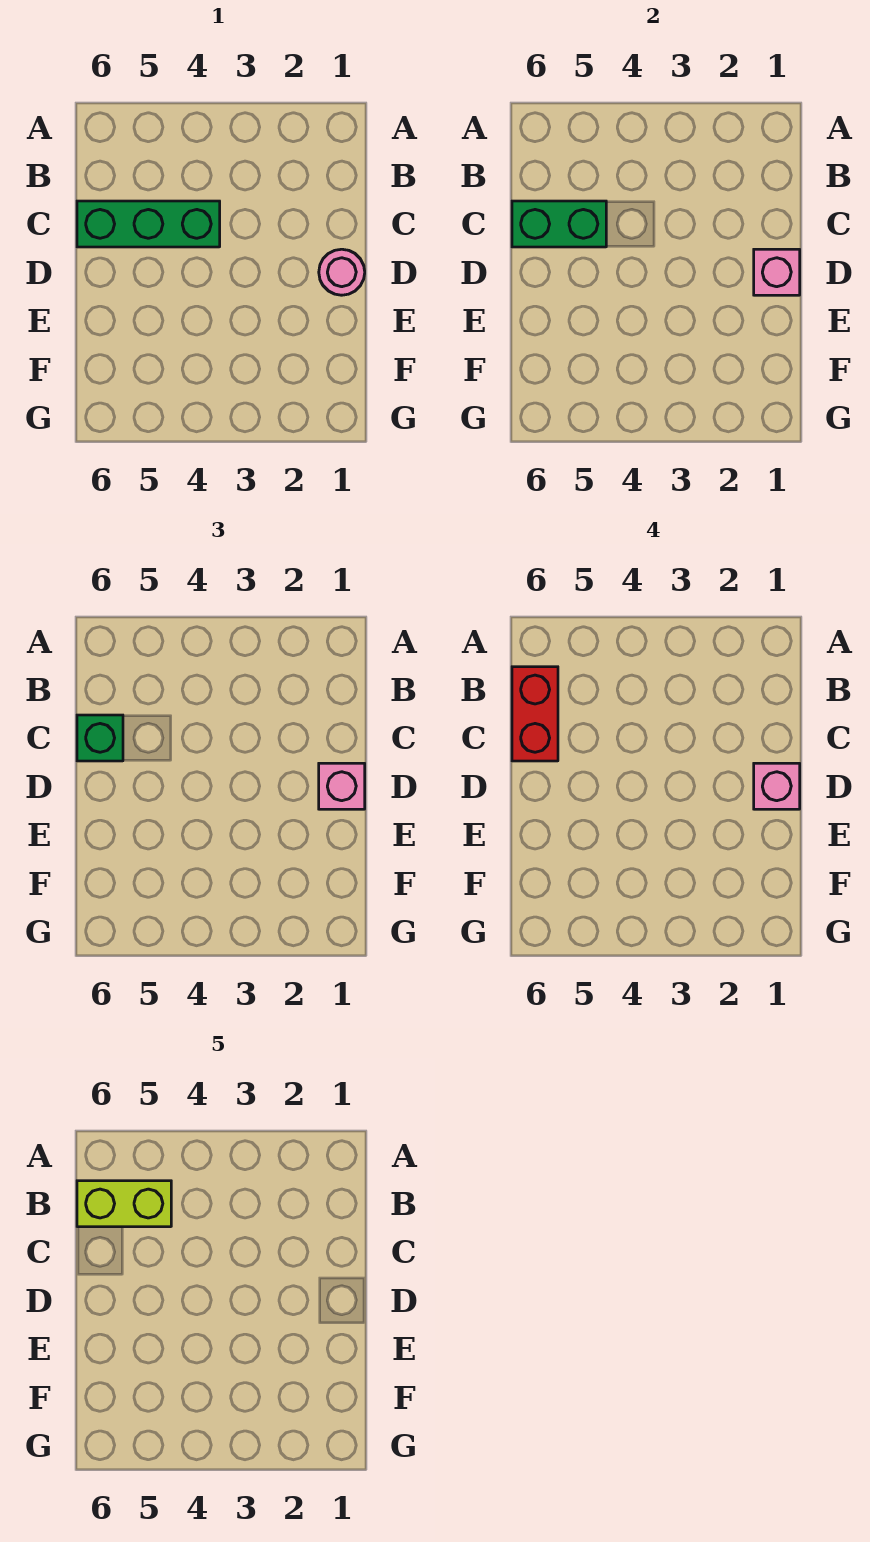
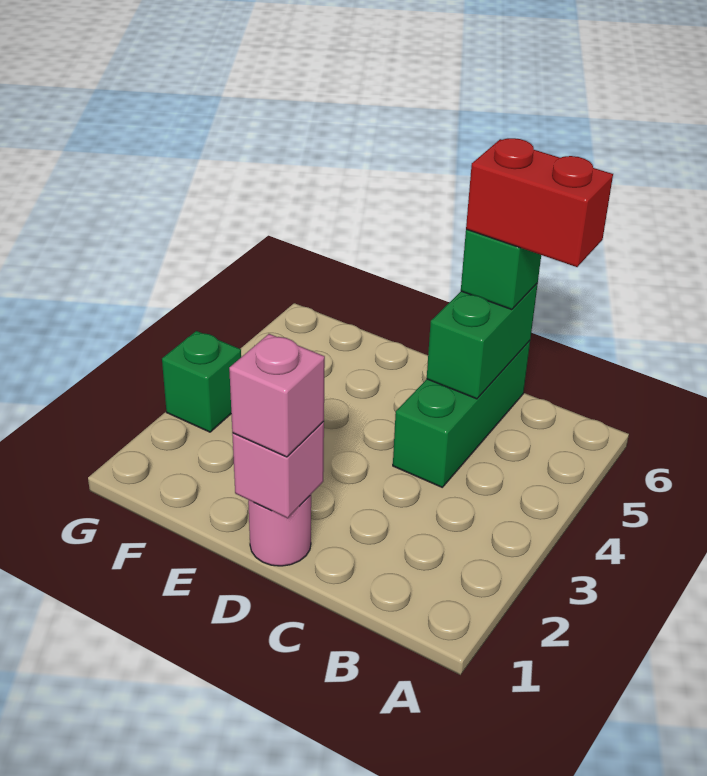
lime brick B5:B6 level 5 -> none
pink brick D1 level 4 -> none
none -> green brick G3 level 1

